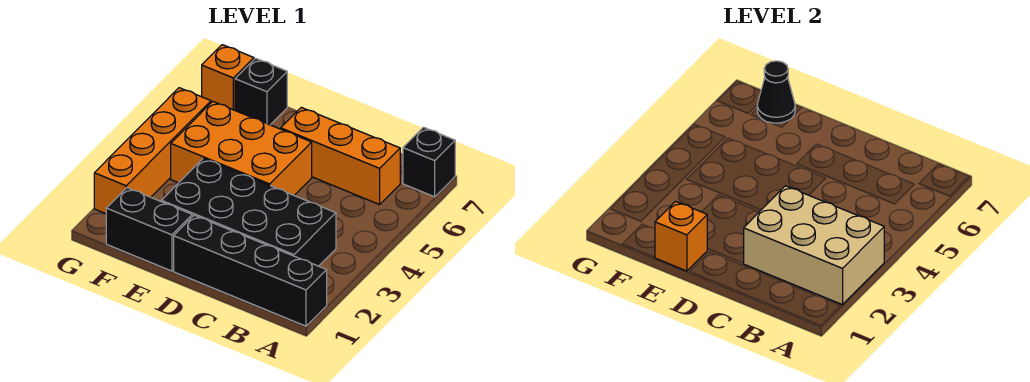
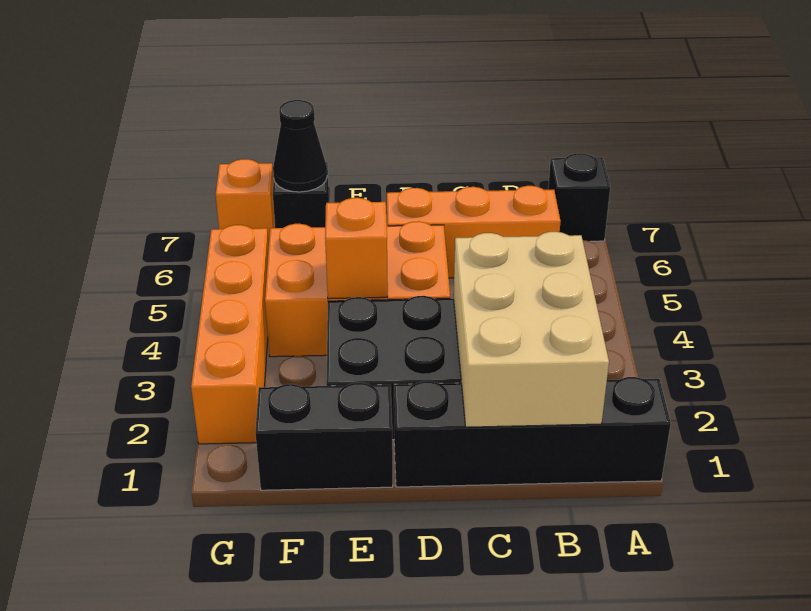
tan brick A2:C3 level 2 -> tan brick B1:C3 level 2
orange brick E1 level 2 -> orange brick E4 level 2

